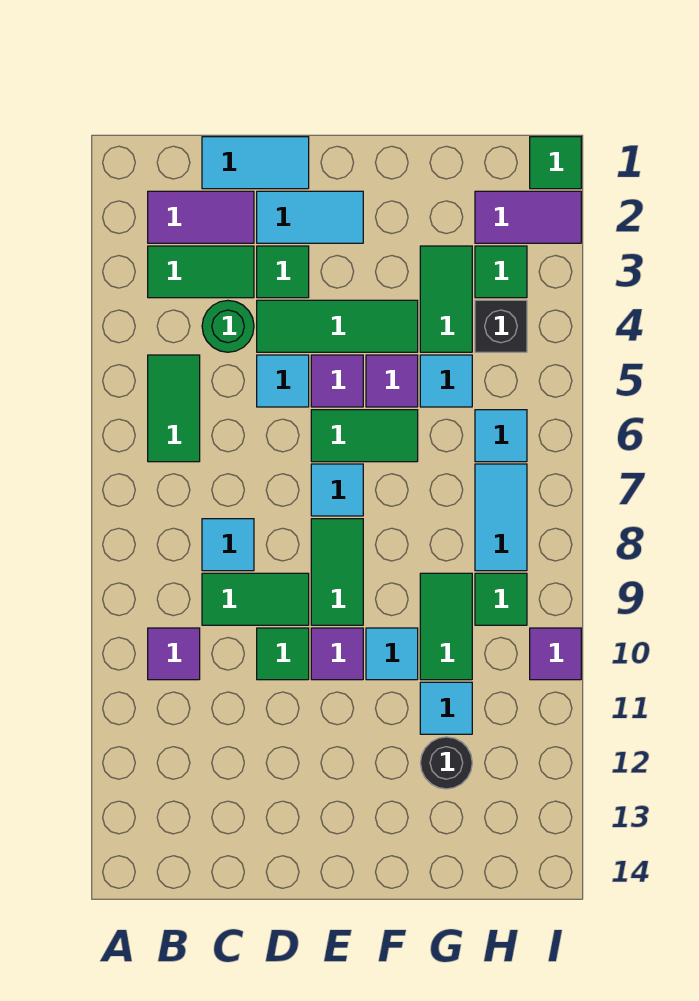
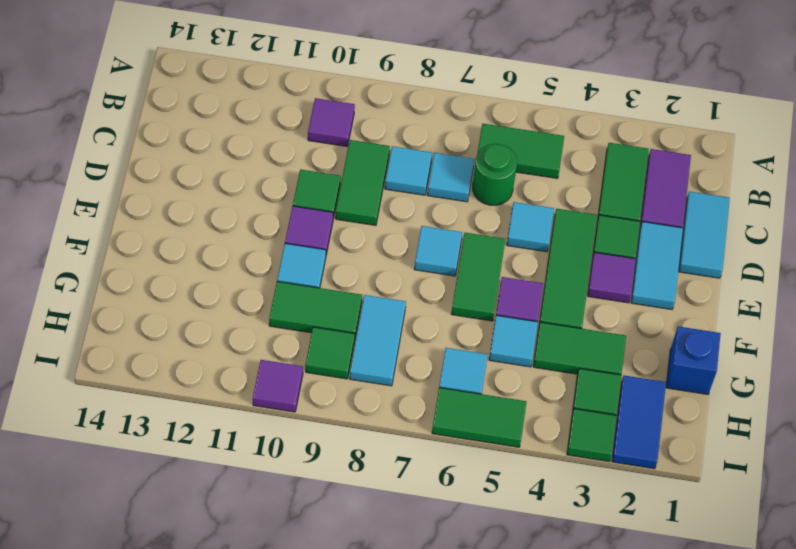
green round brick C4 level 1 -> green round brick C6 level 1
purple tile E5 level 1 -> purple tile E3 level 1
green tile E8:E9 level 1 -> green tile I5:I6 level 1
none -> blue brick G1 level 1
cyan tile G11 level 1 -> cyan tile C7 level 1
black round brick G12 level 1 -> none
purple tile H2:I2 level 1 -> blue tile H2:I2 level 1
black brick H4 level 1 -> none
cyan tile H7:H8 level 1 -> cyan tile G8:H8 level 1
green tile I1 level 1 -> green tile I3 level 1

